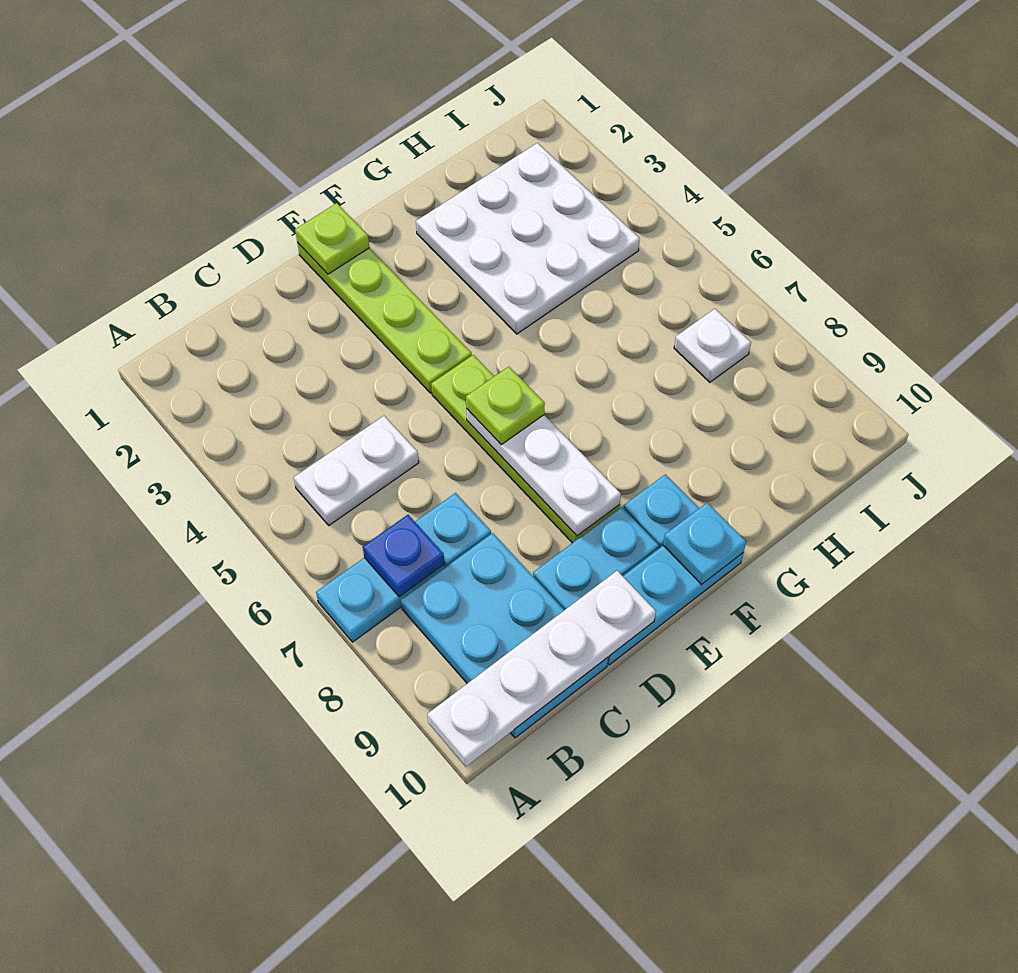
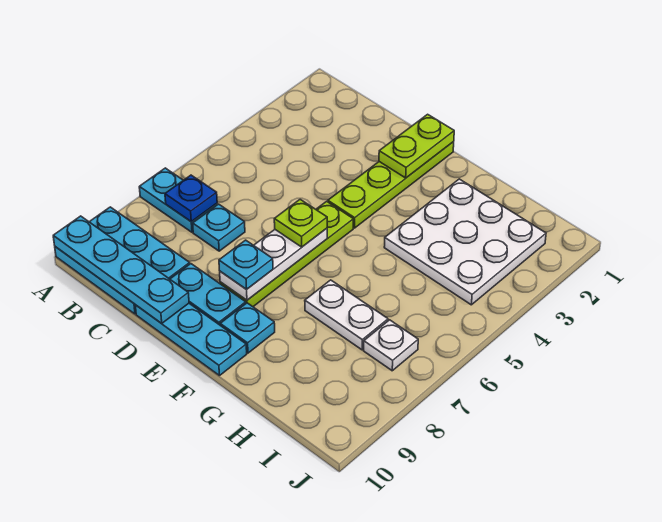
white plate A10:D10 level 2 -> cyan plate A10:D10 level 2
white plate B5:C5 level 1 -> white plate G7:H7 level 1
cyan plate B8:C10 level 1 -> cyan plate A9:C10 level 1
lime plate E1 level 2 -> lime plate E1:E2 level 2
cyan plate F10 level 2 -> cyan plate E8 level 3

